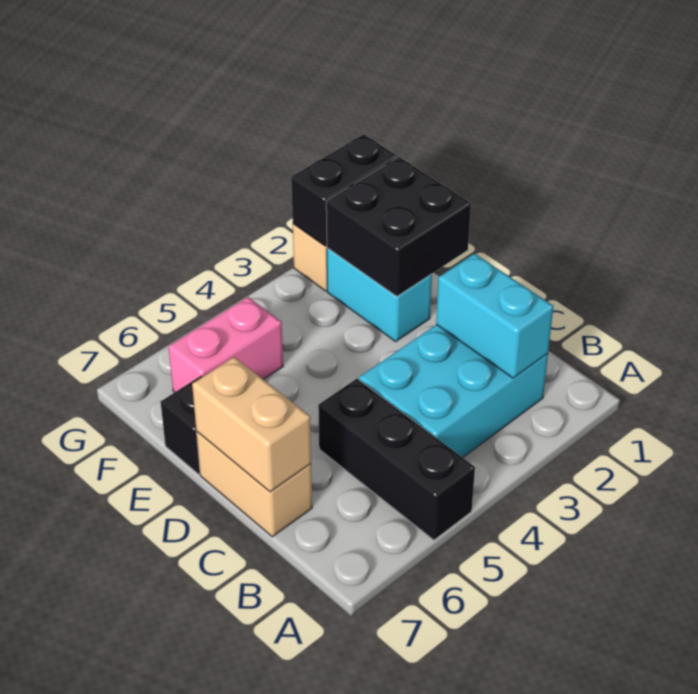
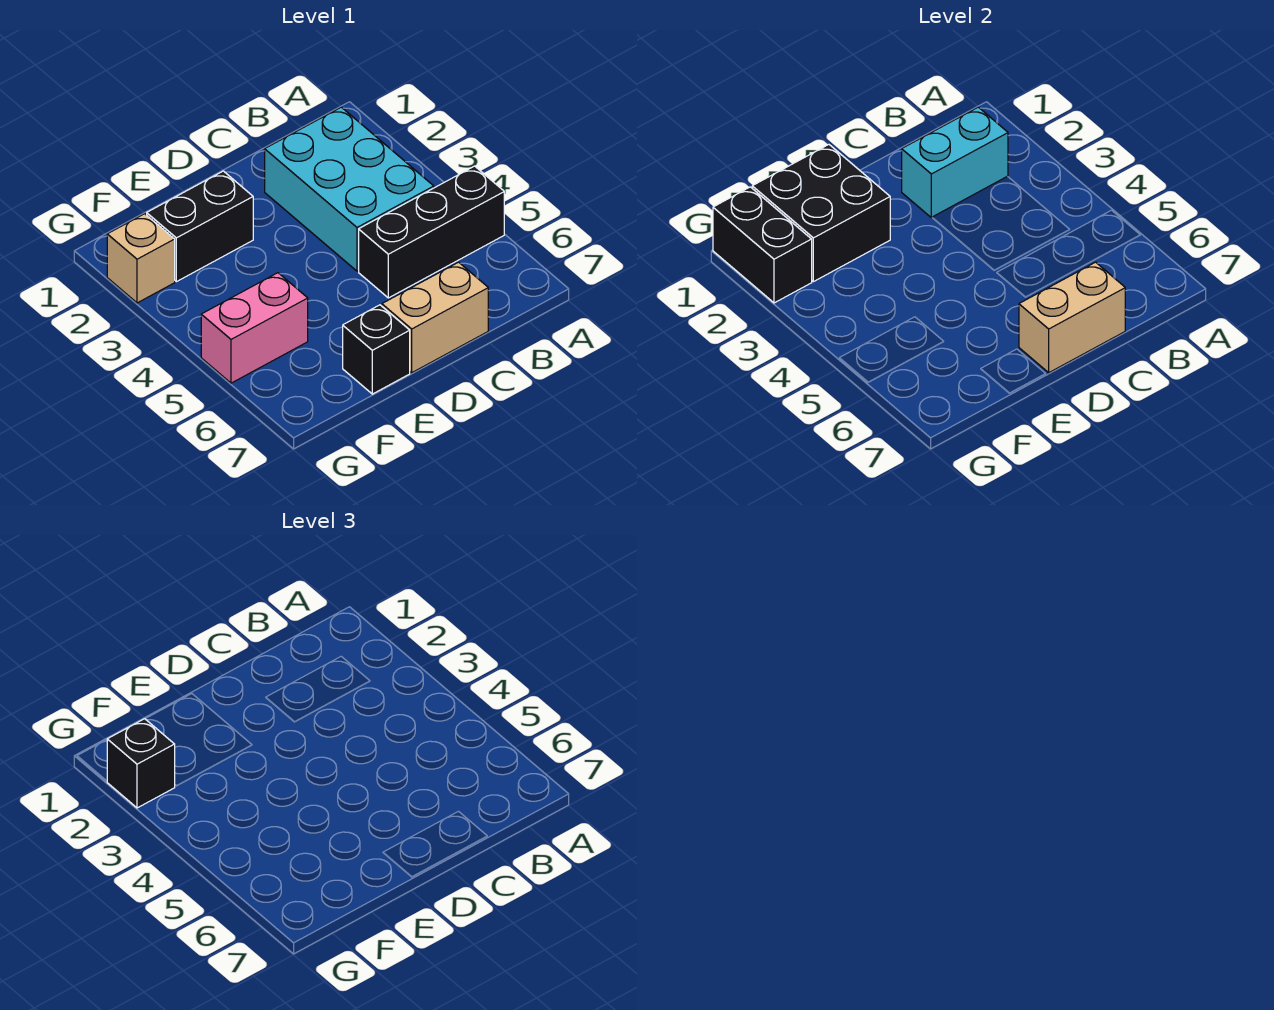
cyan brick E2:F2 level 1 -> black brick E2:F2 level 1
pink brick F5:F6 level 1 -> pink brick F5:G5 level 1
none -> black brick G2 level 3

